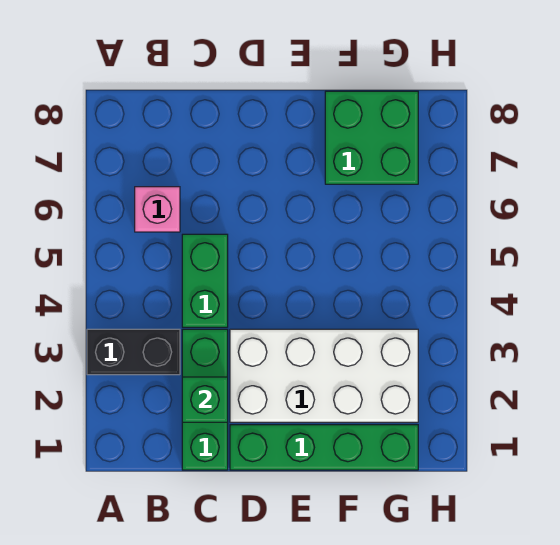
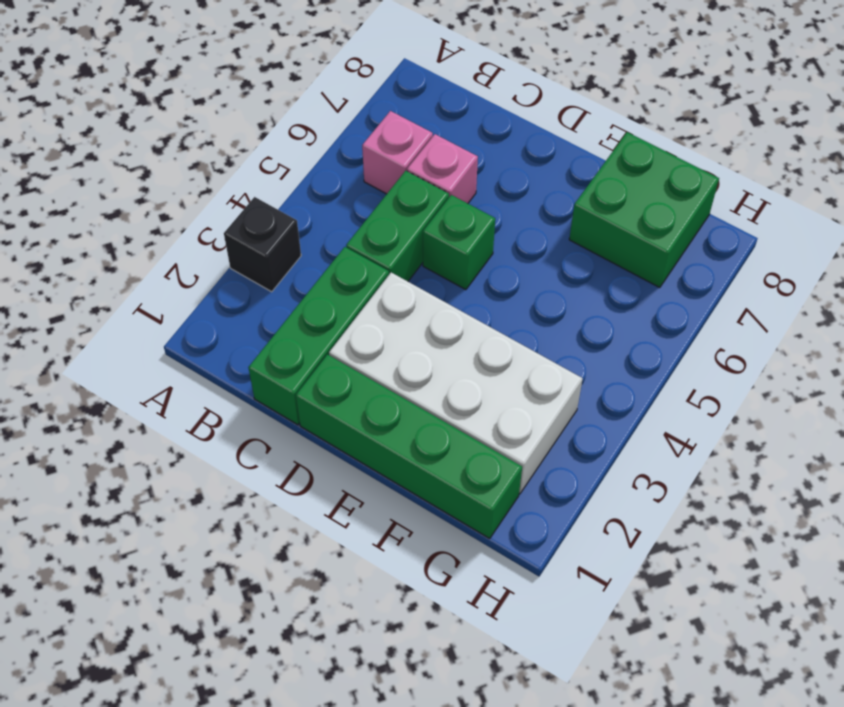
black brick A3:B3 level 1 -> black brick A3 level 1
green brick C2 level 2 -> green brick D5 level 1
none -> pink brick C6 level 1

